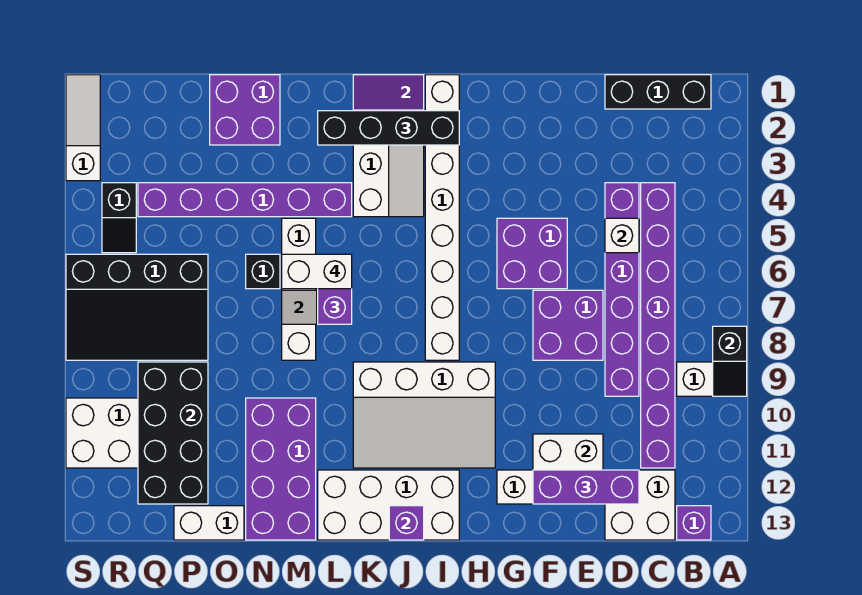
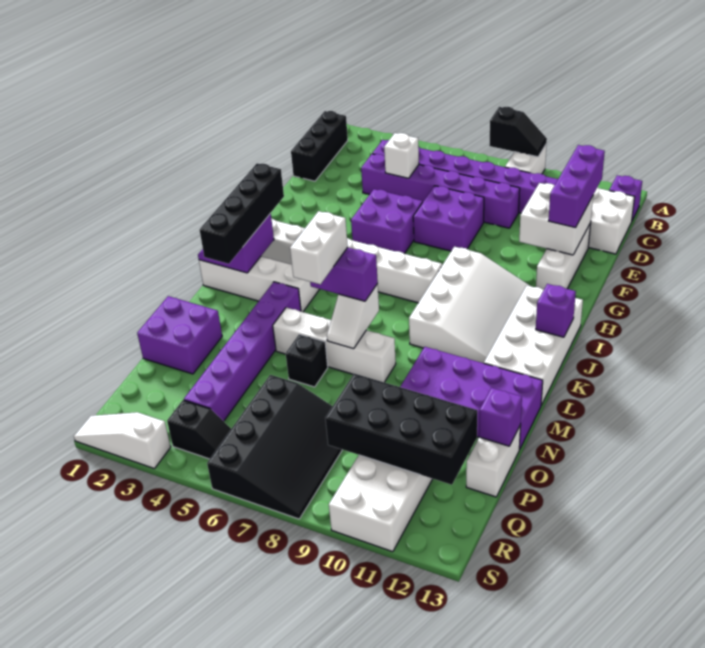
none -> purple brick O13 level 2

